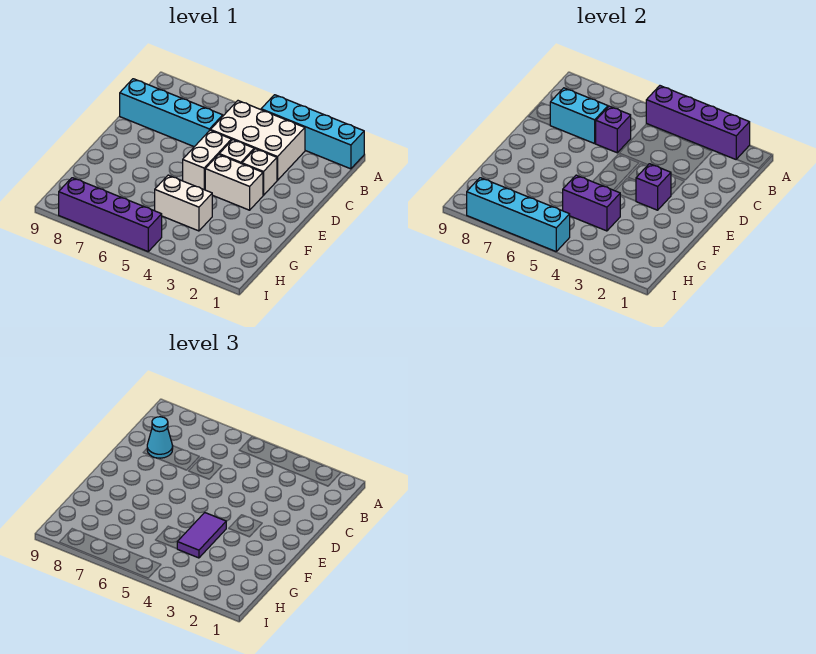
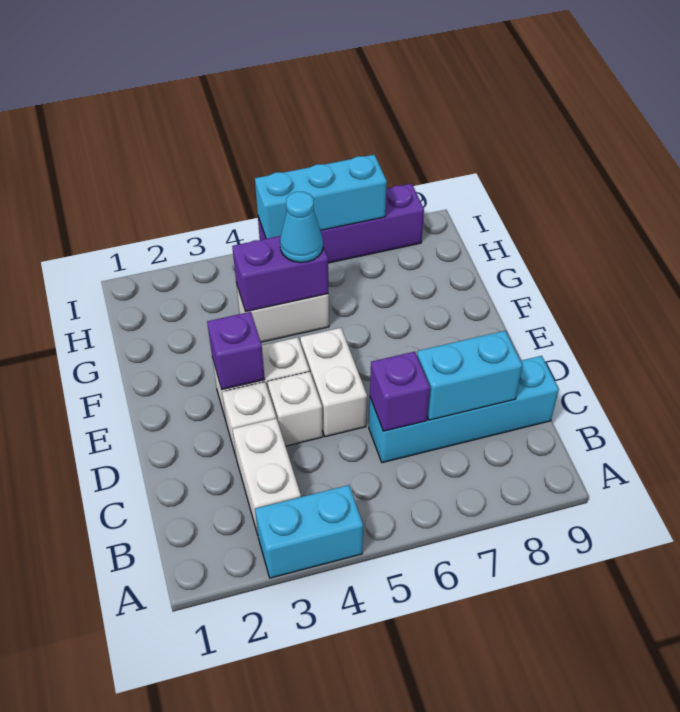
cyan brick A1:A4 level 1 -> cyan brick A3:A4 level 1
purple brick A2:A5 level 2 -> none
white brick B3:C5 level 1 -> white brick B3:C3 level 1
cyan cone C8 level 3 -> cyan cone G5 level 3
purple tile F4:G4 level 3 -> none
cyan brick I5:I8 level 2 -> cyan brick I5:I7 level 2

